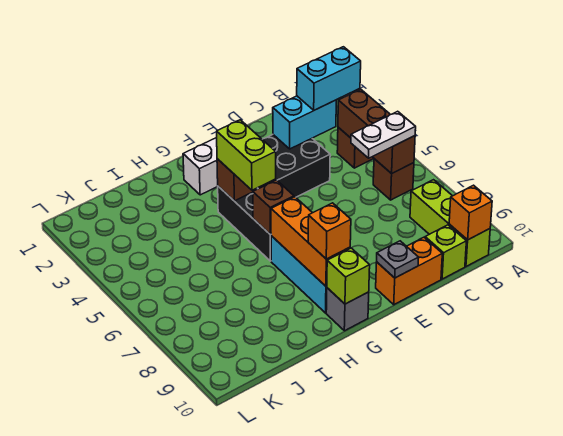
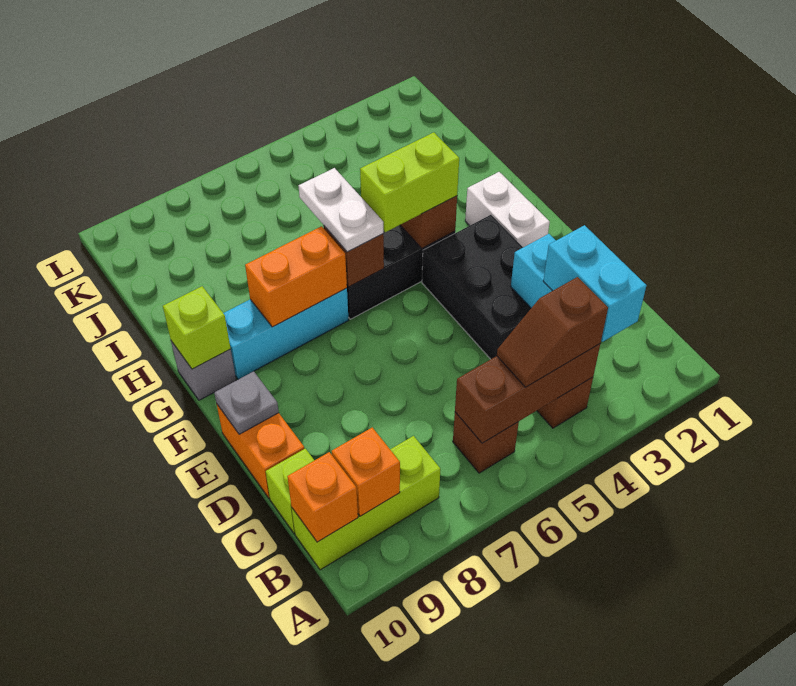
none -> brown slope B4:B5 level 3 top 4
white plate B6:C6 level 3 -> white plate G6:H6 level 3
orange brick G7:G9 level 2 -> orange brick G7:G8 level 2
orange brick G9 level 3 -> orange brick B9 level 2

